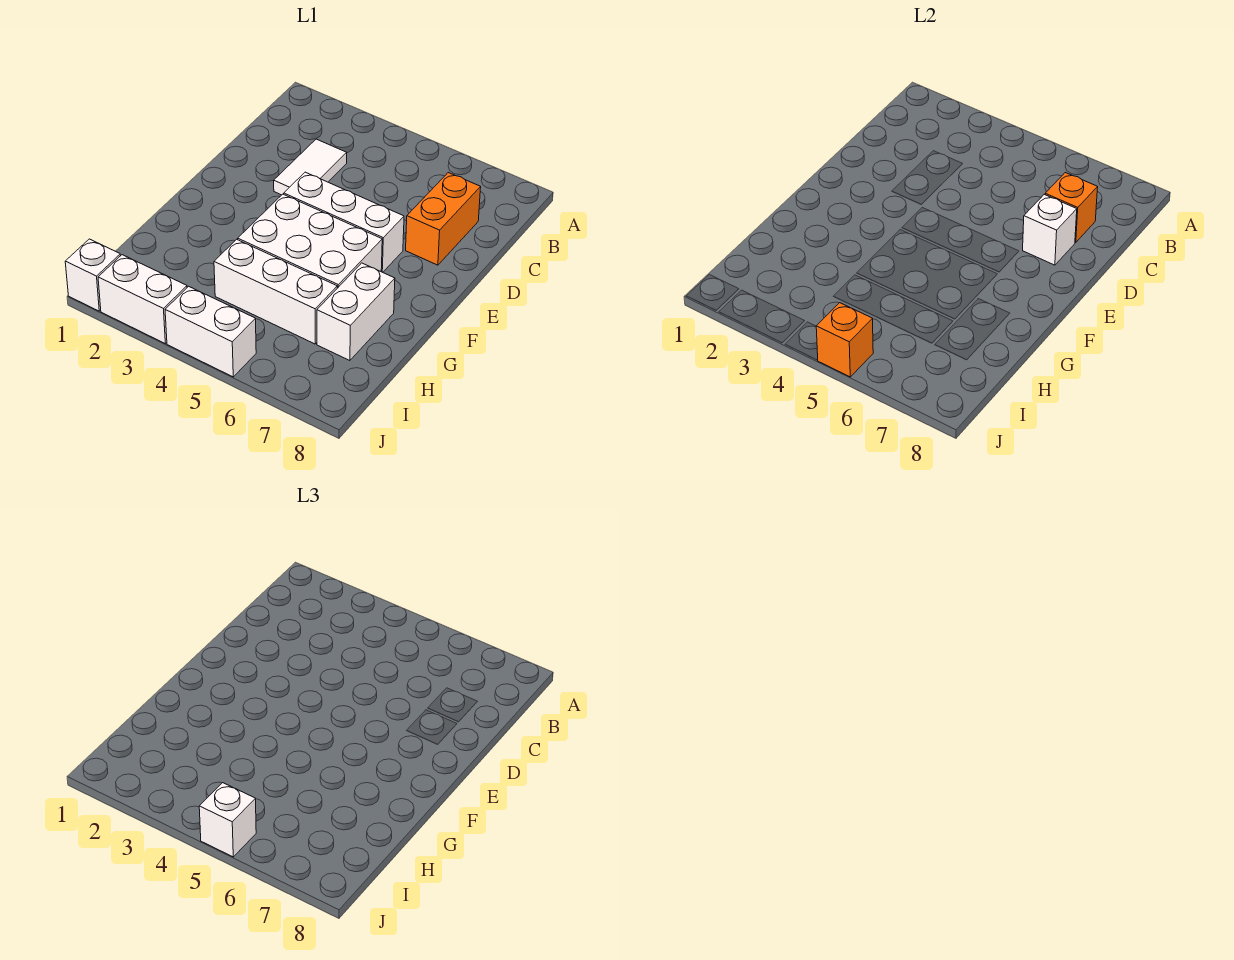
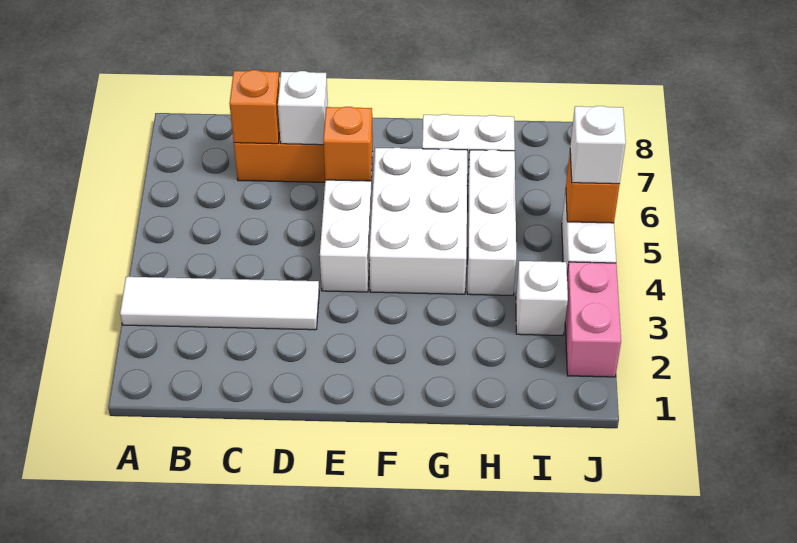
white tile C3:D3 level 1 -> white tile A3:D3 level 1
none -> orange brick E6 level 2
white brick J1 level 1 -> white brick I3 level 1
white brick J2:J3 level 1 -> pink brick J2:J3 level 1

